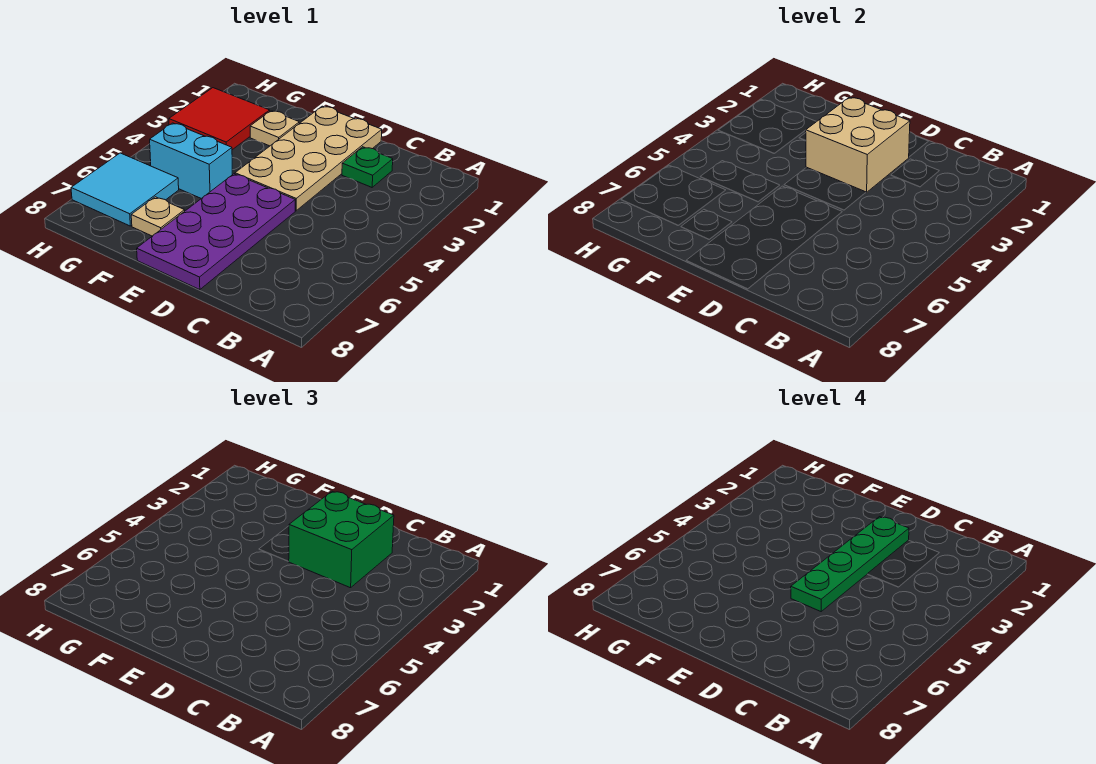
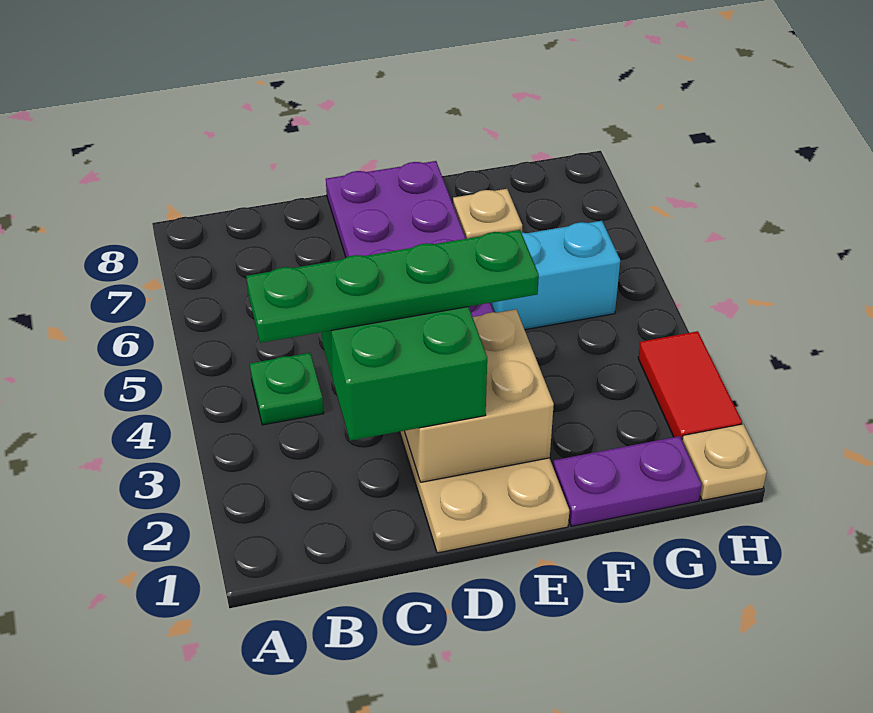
green plate C2 level 1 -> green plate B4 level 1
green plate D2:D5 level 4 -> green plate B3:E3 level 4
none -> purple plate F1:G1 level 1
tan plate F2 level 1 -> tan plate H1 level 1
red tile G2:H3 level 1 -> red tile H2:H3 level 1
cyan tile G6:H7 level 1 -> none

